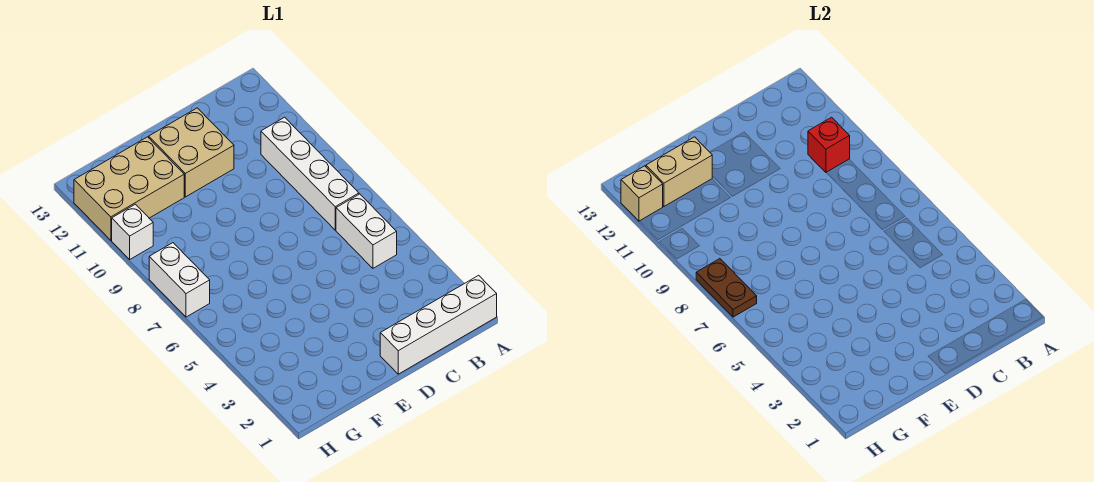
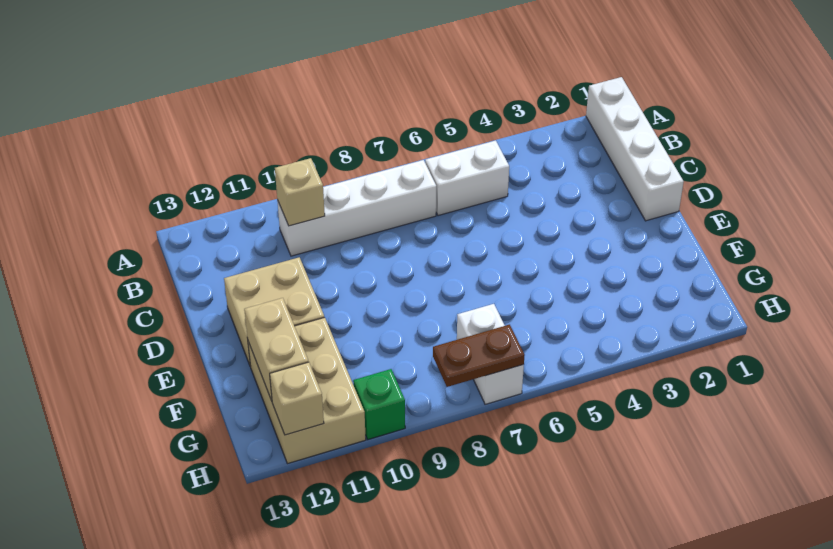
red brick B10 level 2 -> tan brick B10 level 2
white brick H7:H8 level 1 -> white brick G7:H7 level 1
white brick H10 level 1 -> green brick H10 level 1

